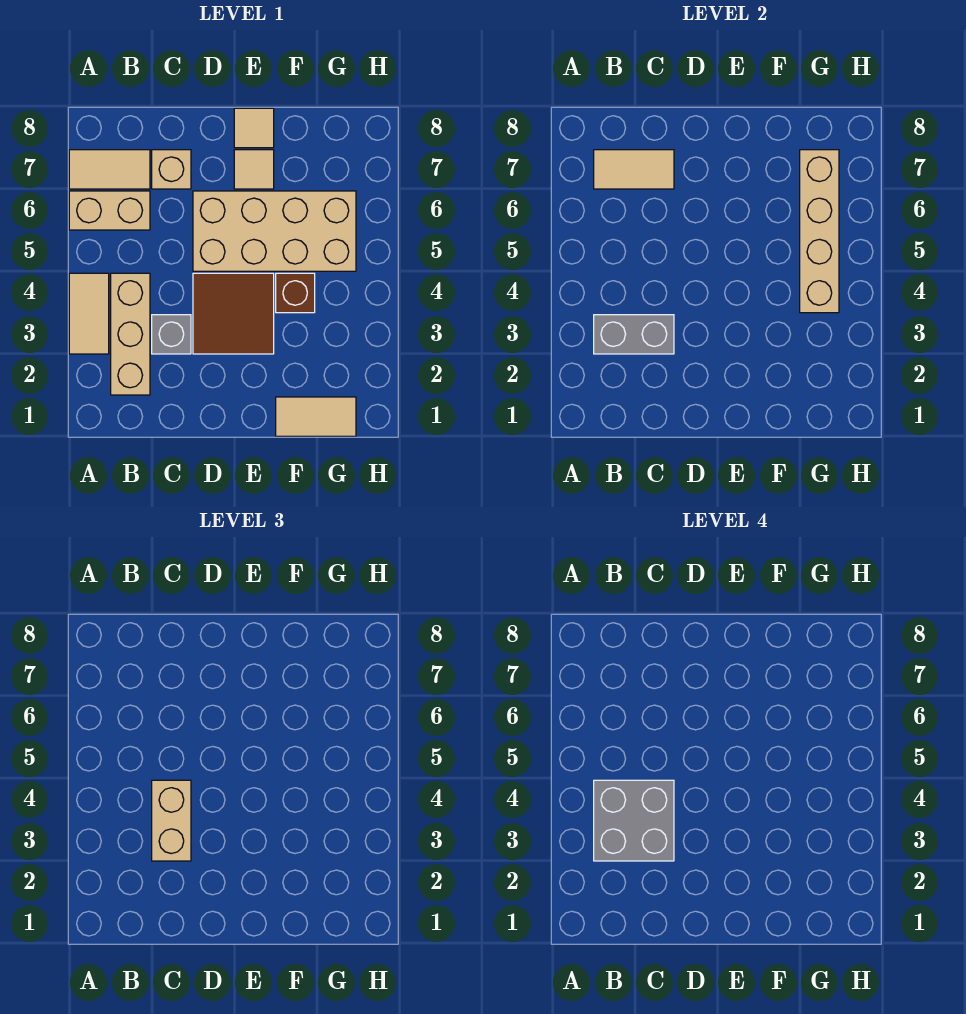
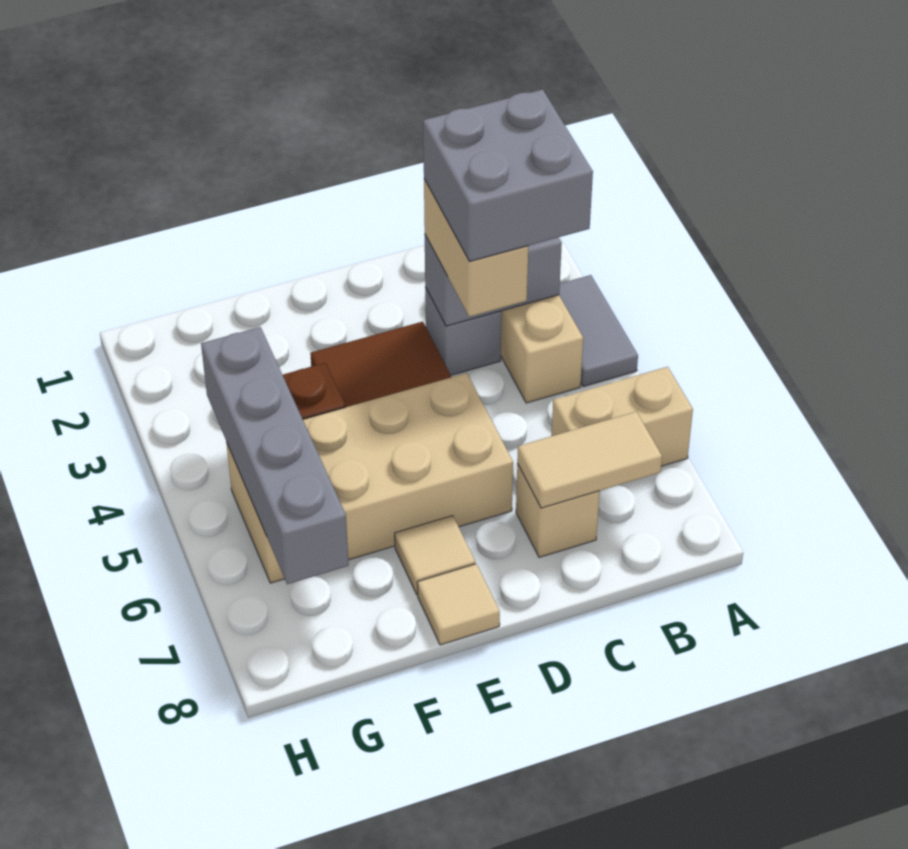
tan tile A3:A4 level 1 -> grey tile A3:A4 level 1
tan tile A7:B7 level 1 -> none
tan tile F1:G1 level 1 -> none
tan brick G4:G7 level 2 -> grey brick G4:G7 level 2

